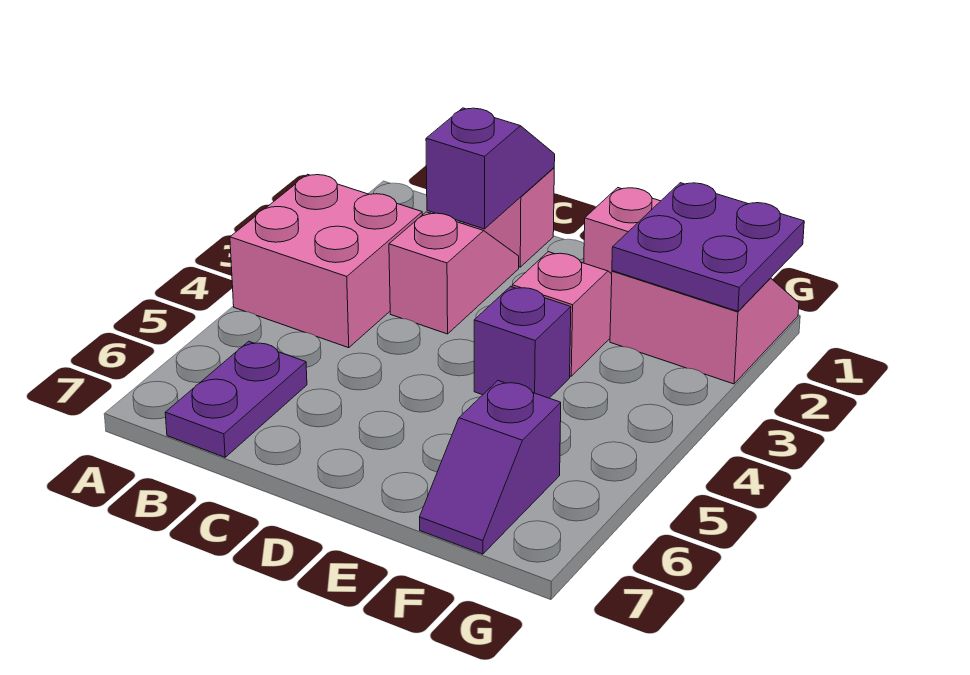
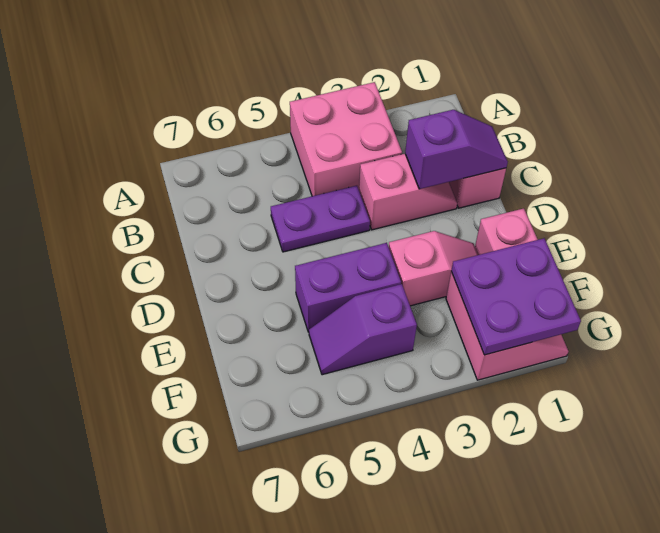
purple plate B6:B7 level 1 -> purple plate C4:C5 level 1
purple brick E4 level 1 -> purple brick E4:E5 level 1
purple slope F6:F7 level 1 top 6 -> purple slope F4:F5 level 1 top 4

